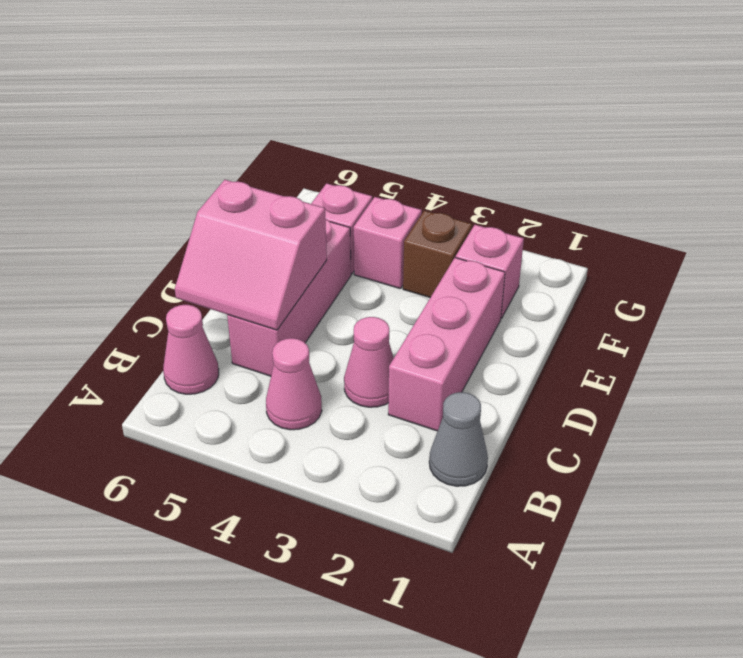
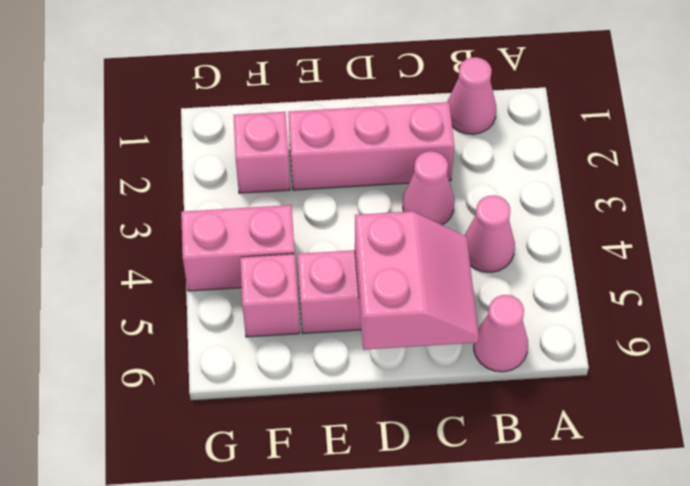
grey cone B1 level 1 -> pink cone B1 level 1
brown brick F3 level 1 -> none
pink brick F4 level 1 -> pink brick F4:G4 level 1

